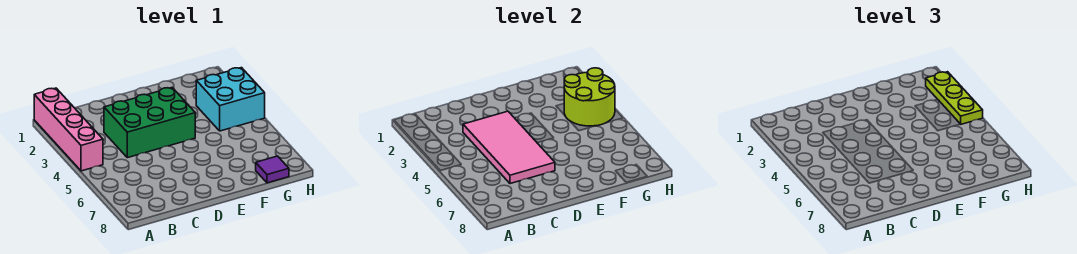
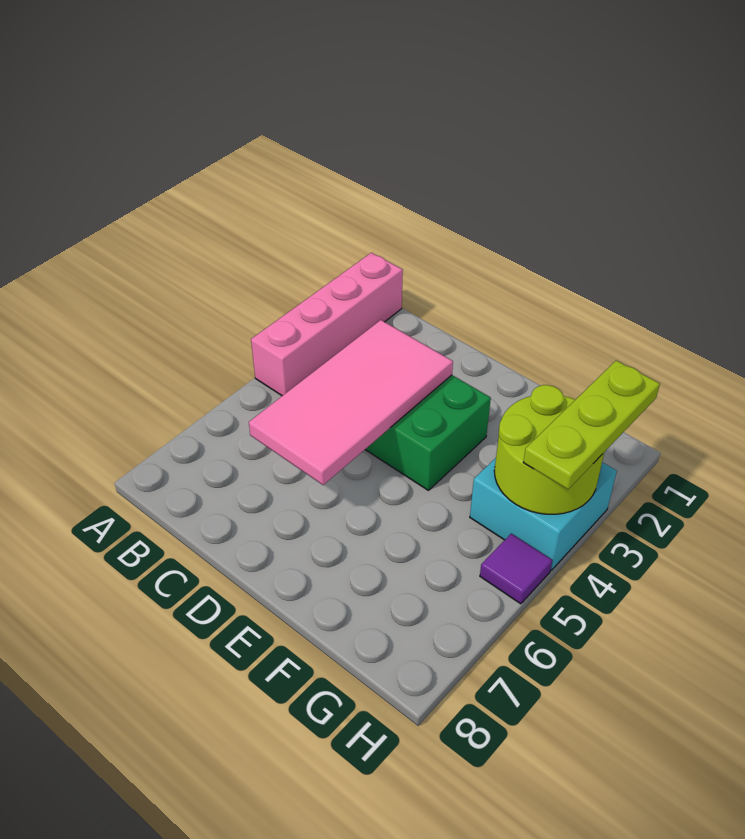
purple tile G8 level 1 -> purple tile H5 level 1

